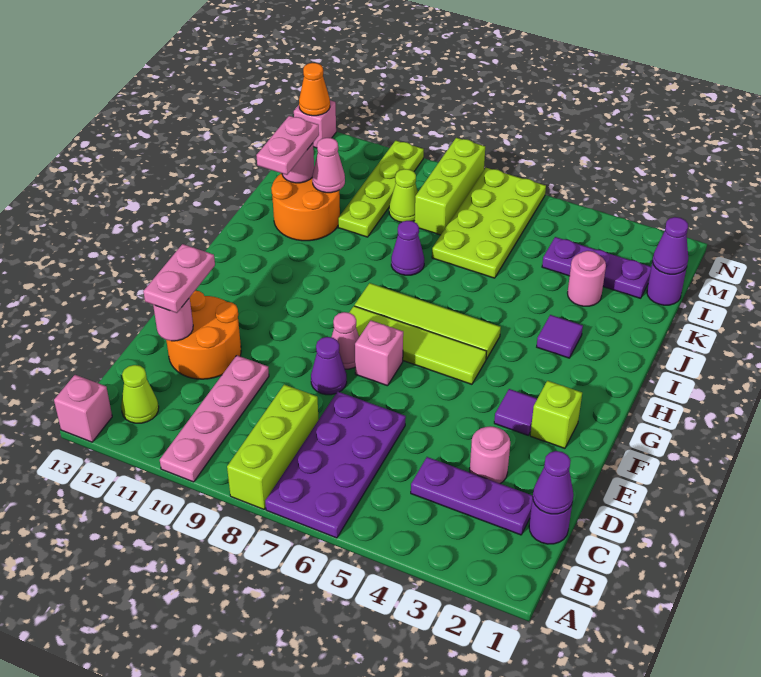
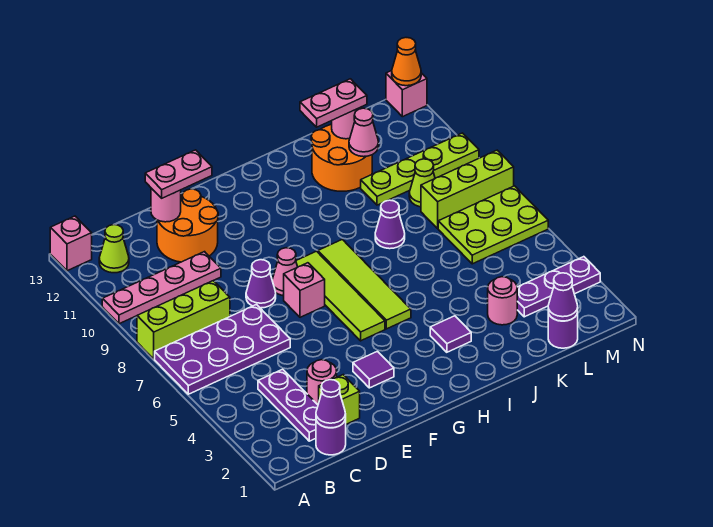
lime brick F2 level 1 -> lime brick D2 level 1
lime plate K6:N7 level 1 -> lime plate L6:N7 level 1
purple plate L2:L4 level 1 -> purple plate L3:N3 level 1

